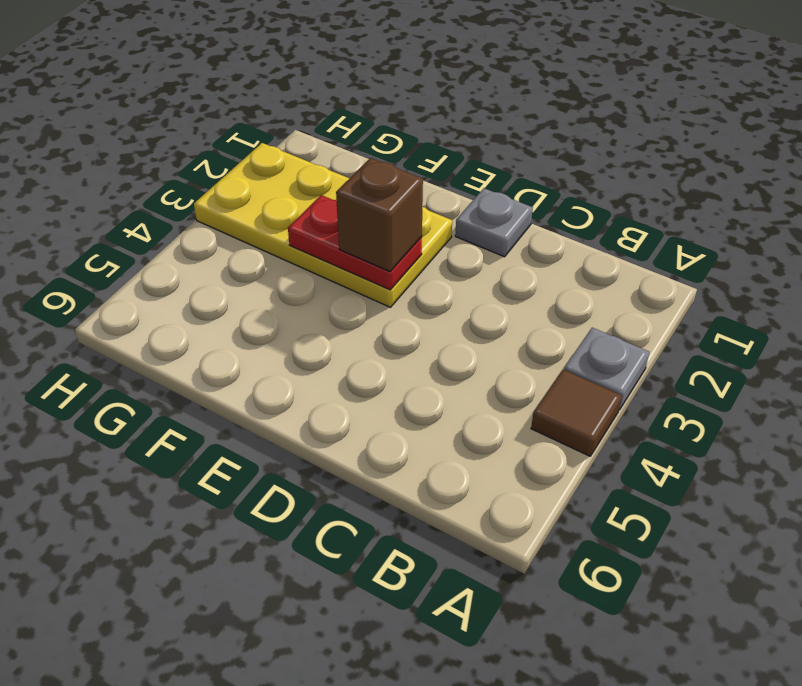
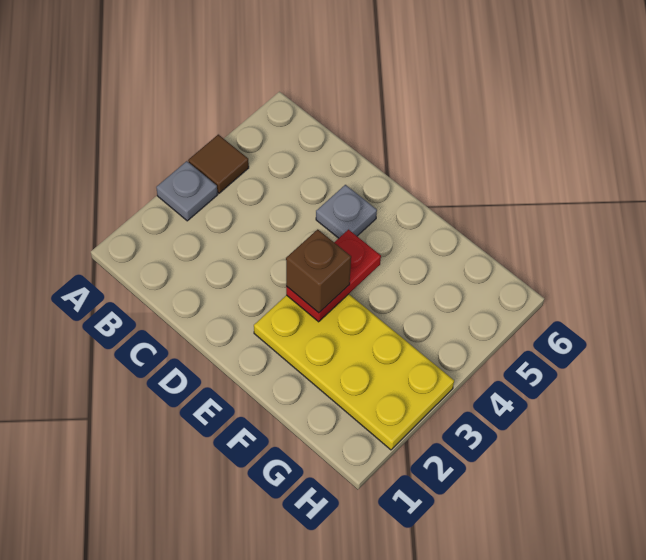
grey plate D1 level 1 -> grey plate D5 level 1
red plate E3:F3 level 2 -> red plate E3:E4 level 2

